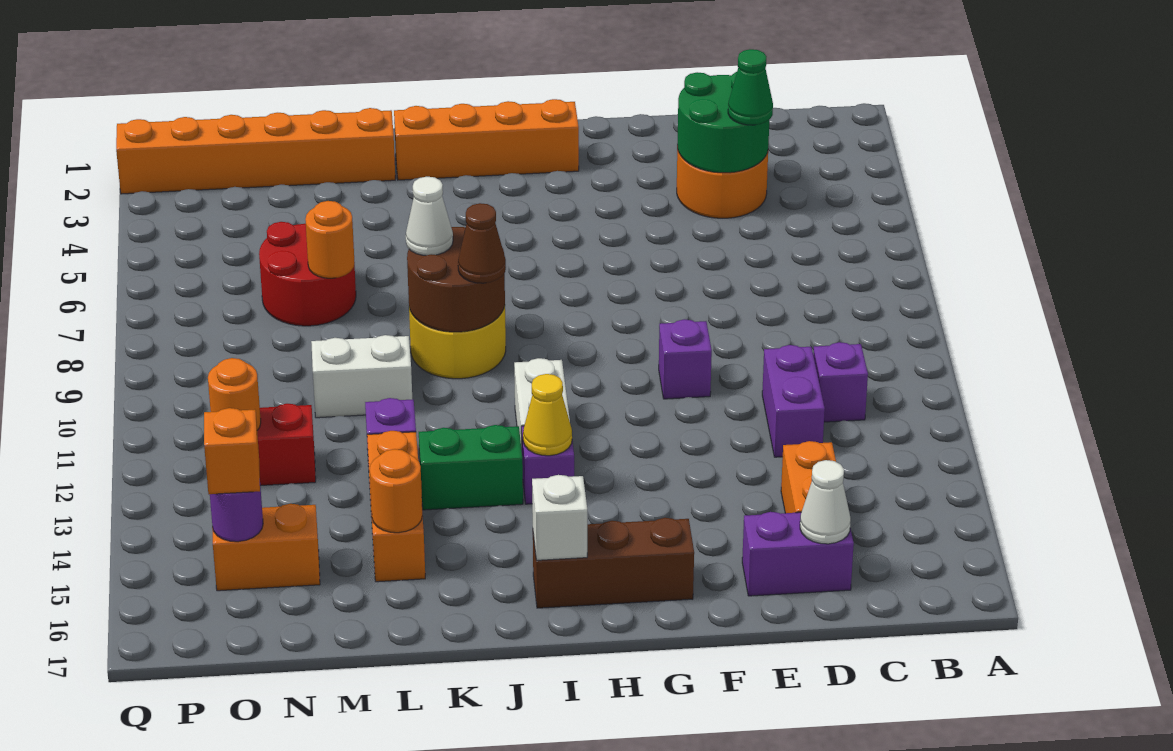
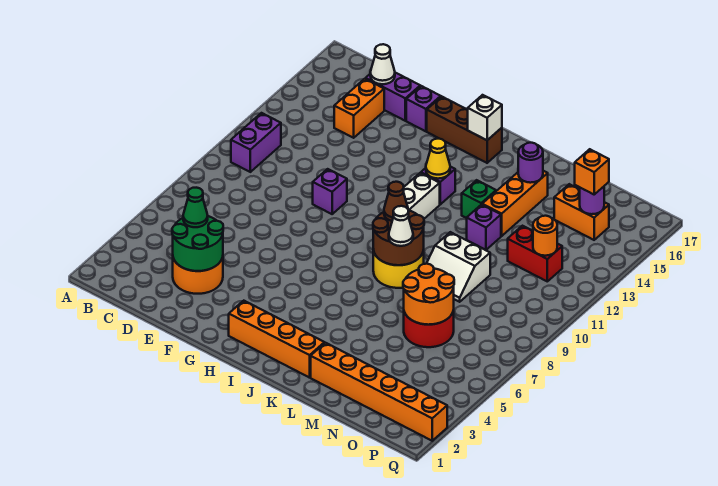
purple brick C11 level 1 -> purple brick F16 level 1
purple brick D11:D12 level 1 -> purple brick B10:B11 level 1
green brick J13:K13 level 1 -> green brick K13 level 1
orange round brick L15 level 2 -> purple round brick L15 level 2
orange round brick M7 level 2 -> orange round brick M6:N7 level 2

